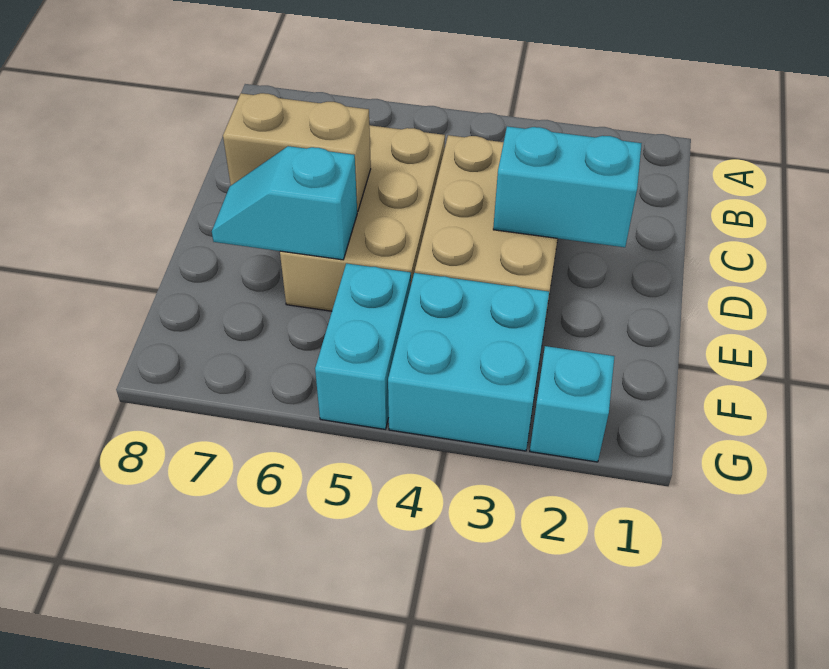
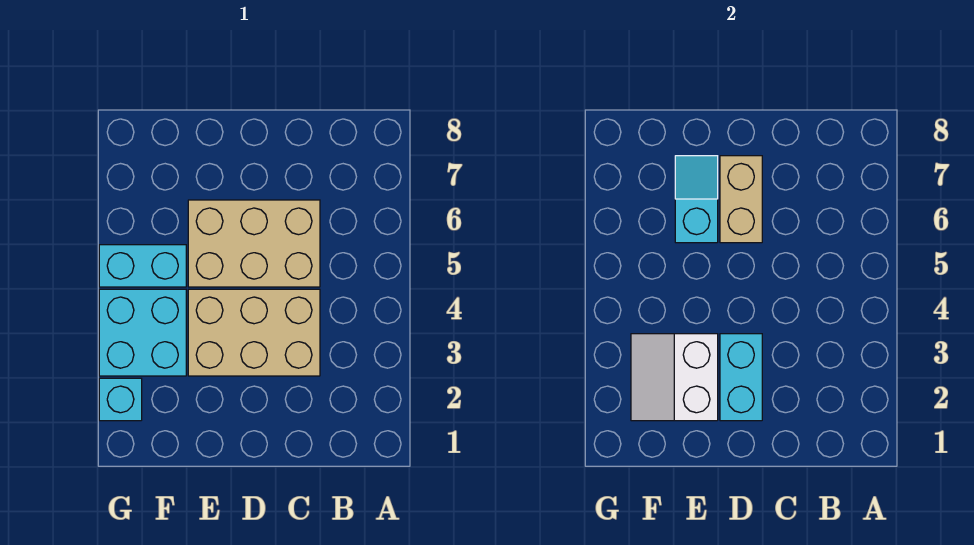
none -> white slope E2:F3 level 2 top E

